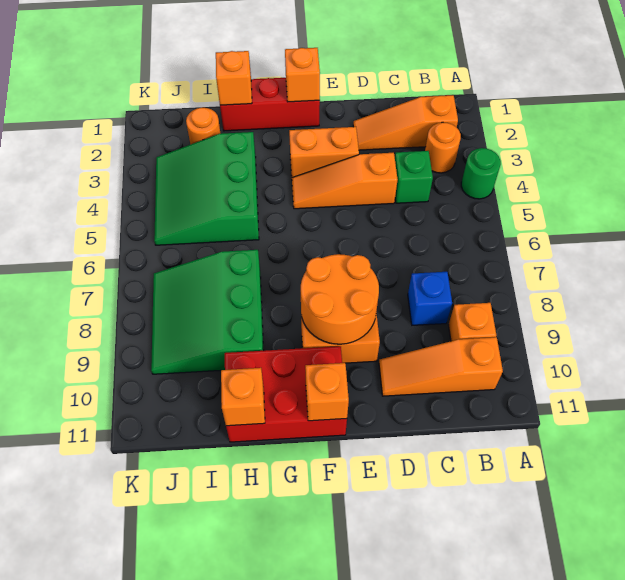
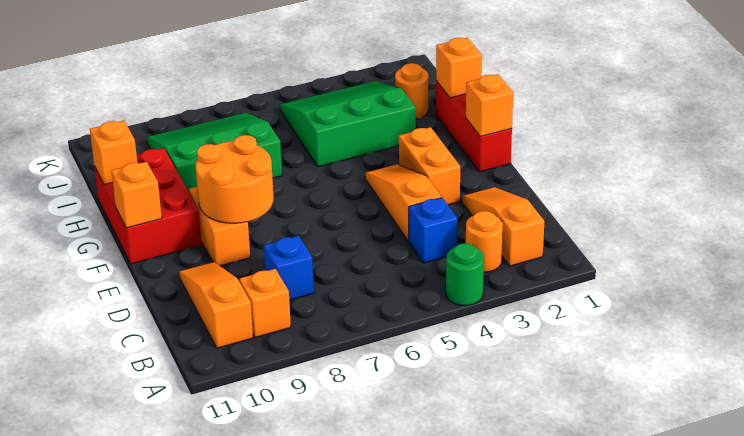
green brick C4 level 1 -> blue brick C4 level 1

